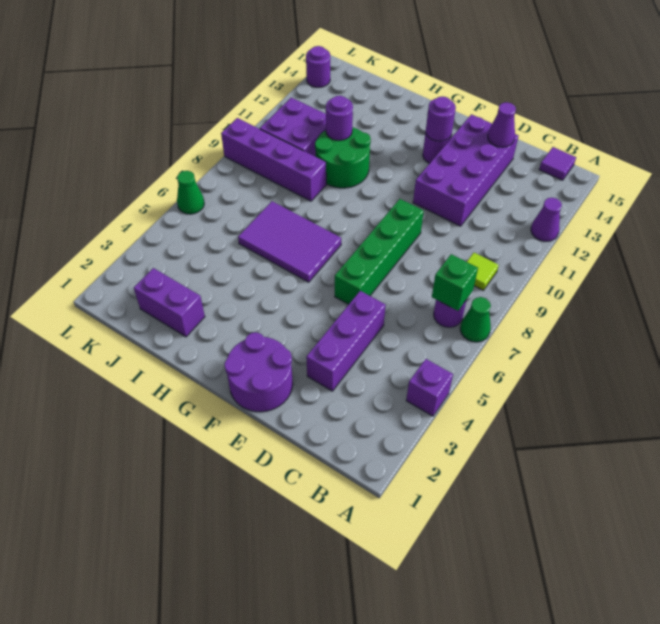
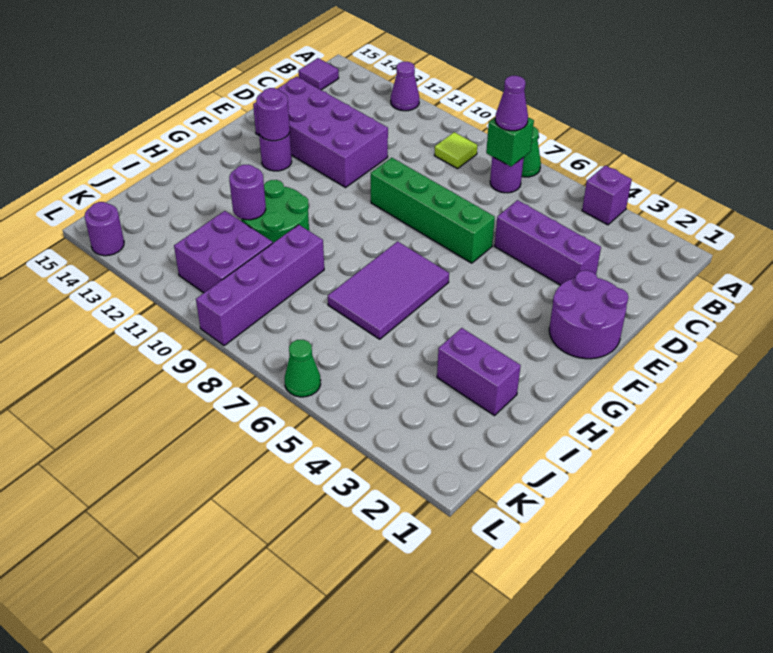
purple cone D14 level 2 -> purple cone B7 level 3
purple brick I2:J2 level 1 -> purple brick I2:I3 level 1

